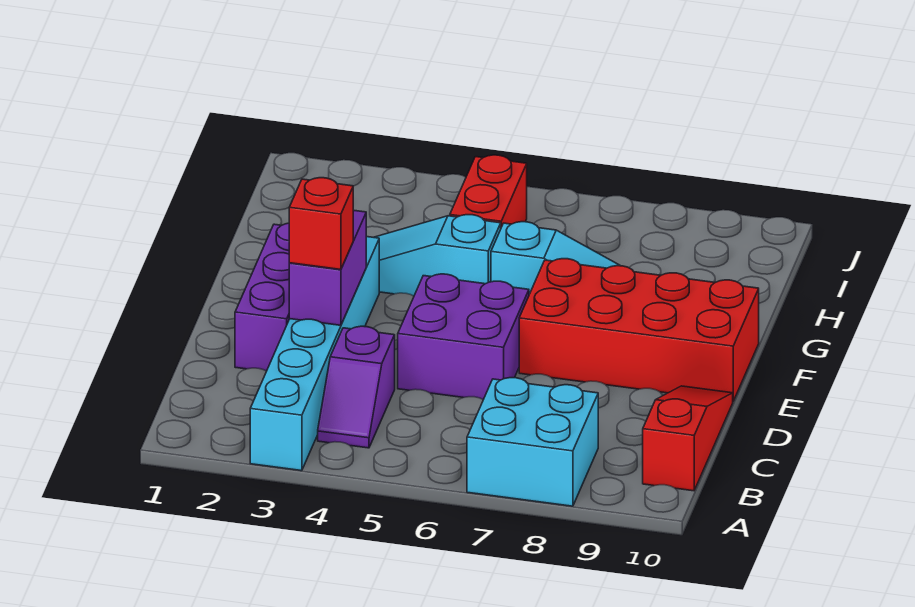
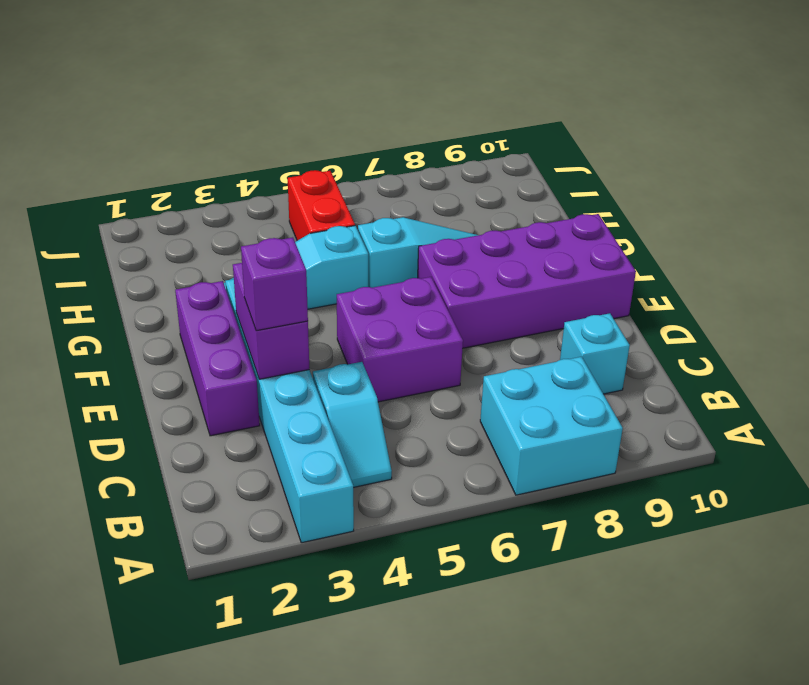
purple slope B4:C4 level 1 top C -> cyan slope B4:C4 level 1 top C
red slope B10:D10 level 1 top B -> none
none -> cyan brick C9 level 1
red brick D3 level 3 -> purple brick D3 level 3
red brick E7:F10 level 1 -> purple brick E7:F10 level 1

